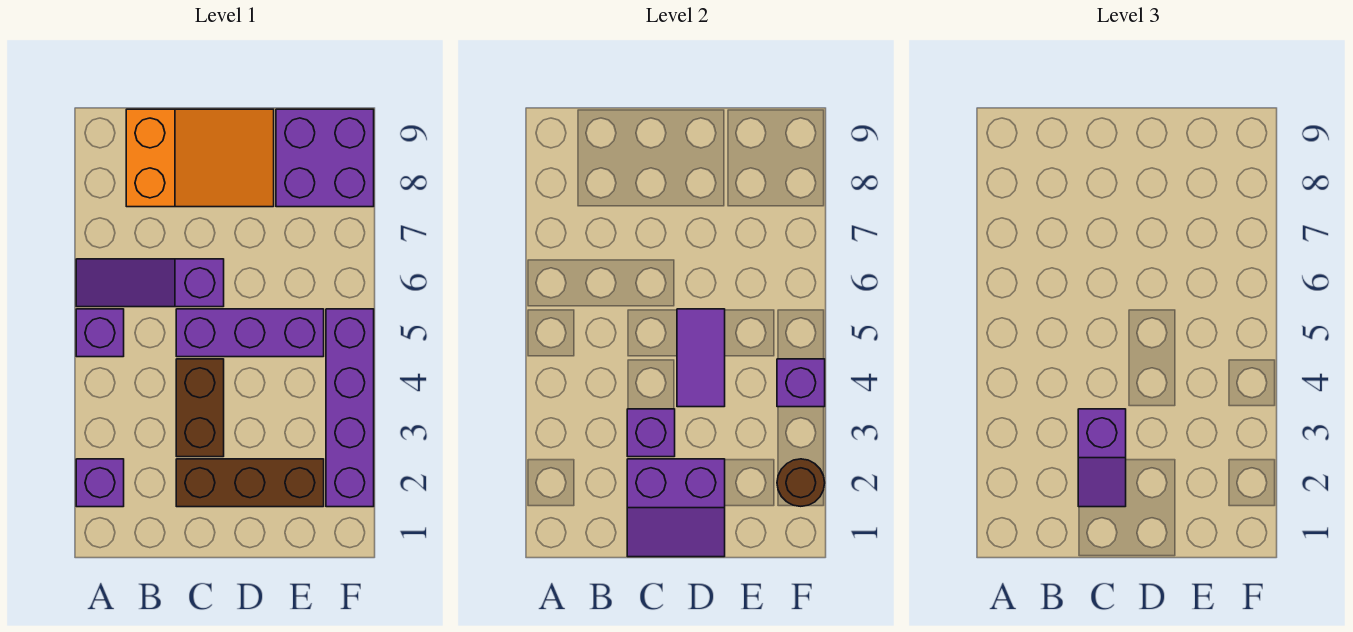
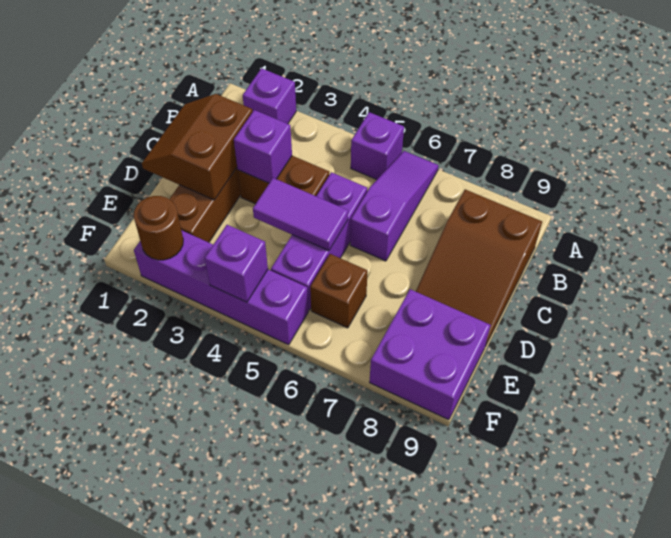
orange slope B8:D9 level 1 top B -> brown slope B8:D9 level 1 top B
purple slope C1:D2 level 2 top 2 -> brown slope C1:D2 level 2 top 2
purple slope C2:C3 level 3 top 3 -> none
none -> brown brick E6 level 1

